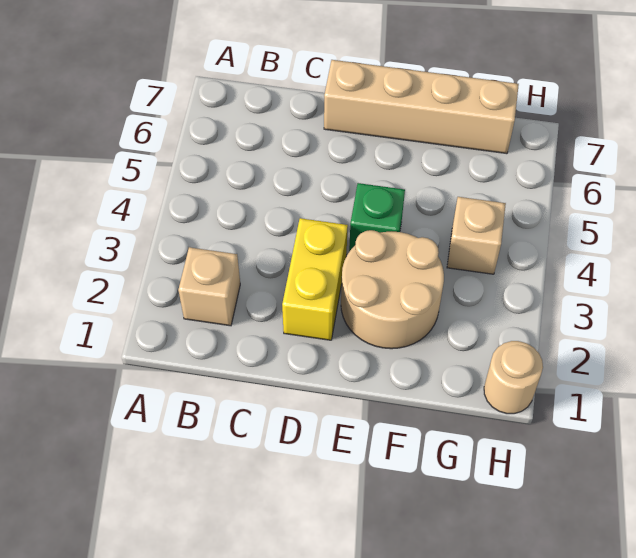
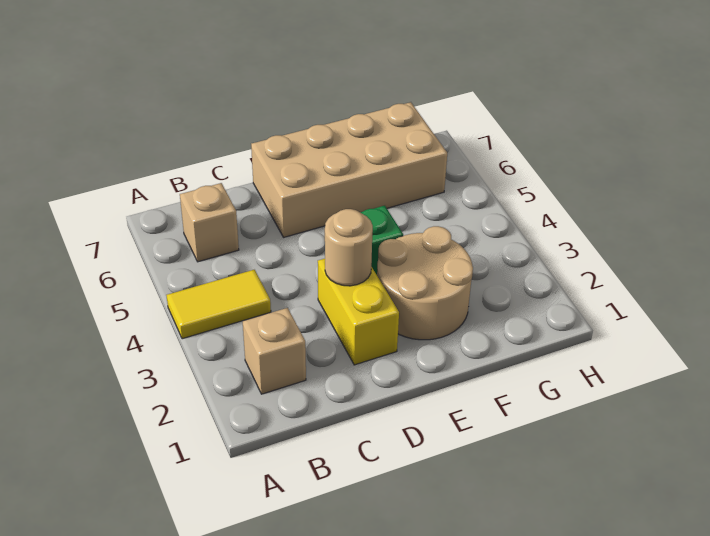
none -> yellow tile A4:B4 level 1
tan brick D7:G7 level 1 -> tan brick D6:G7 level 1
tan brick G4 level 1 -> tan brick B6 level 1
tan round brick H1 level 1 -> tan round brick D3 level 2

